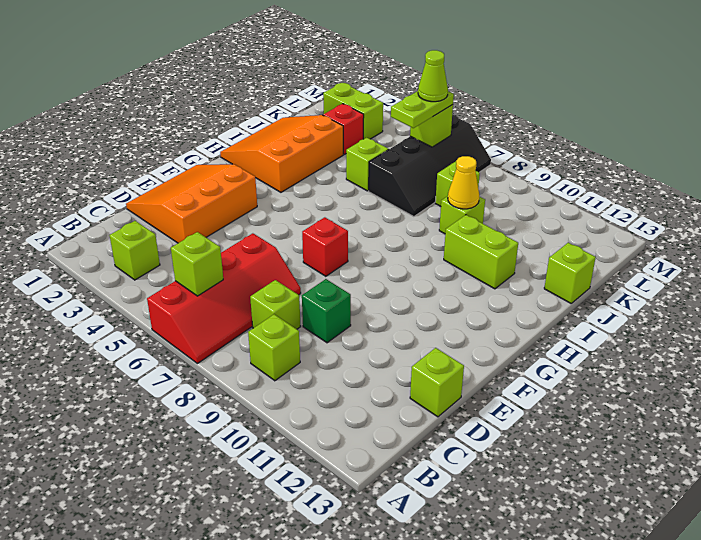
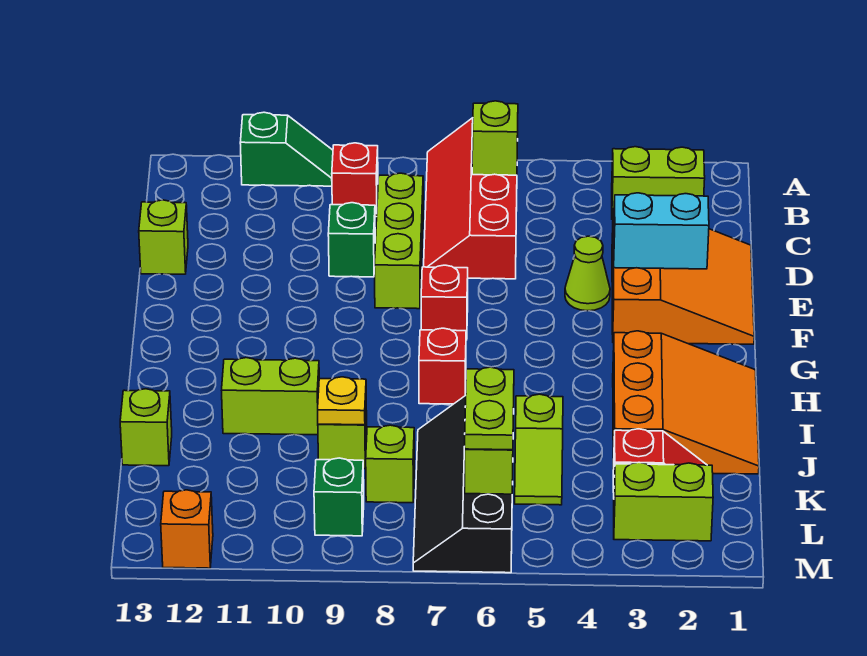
none -> green slope A10:A11 level 1 top 11
lime brick B3 level 1 -> lime brick B2:B3 level 1
lime brick B9 level 1 -> red brick B9 level 1
lime brick C8 level 1 -> lime brick C8:E8 level 1
none -> cyan brick E2:E3 level 2
none -> red brick H7 level 1
yellow cone J9 level 2 -> yellow plate J9 level 2
lime cone L6 level 4 -> lime cone E4 level 1
none -> green brick L9 level 1
none -> orange brick M12 level 1

